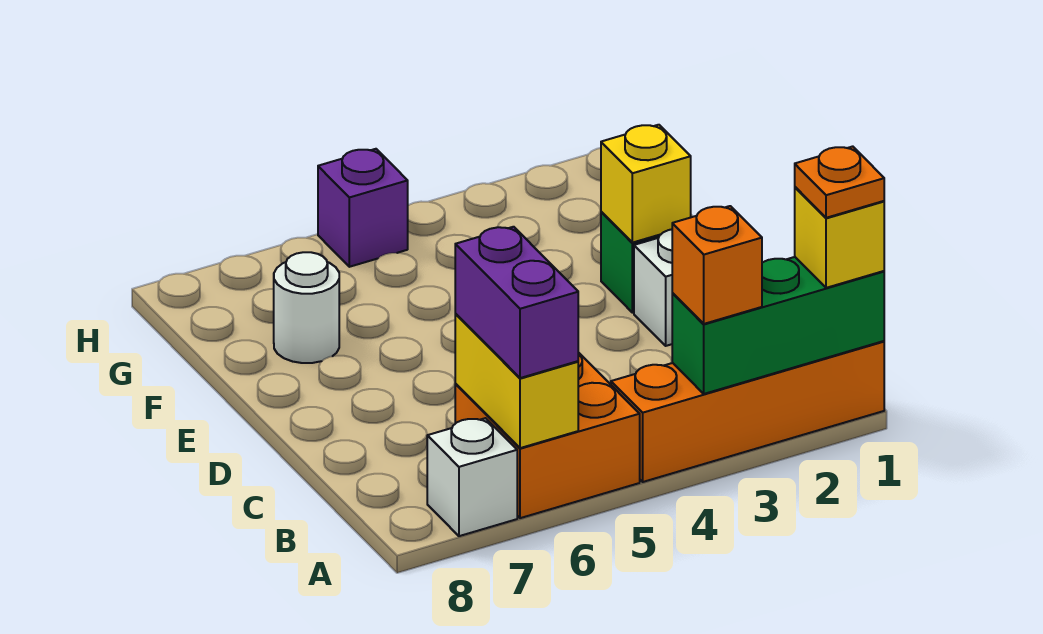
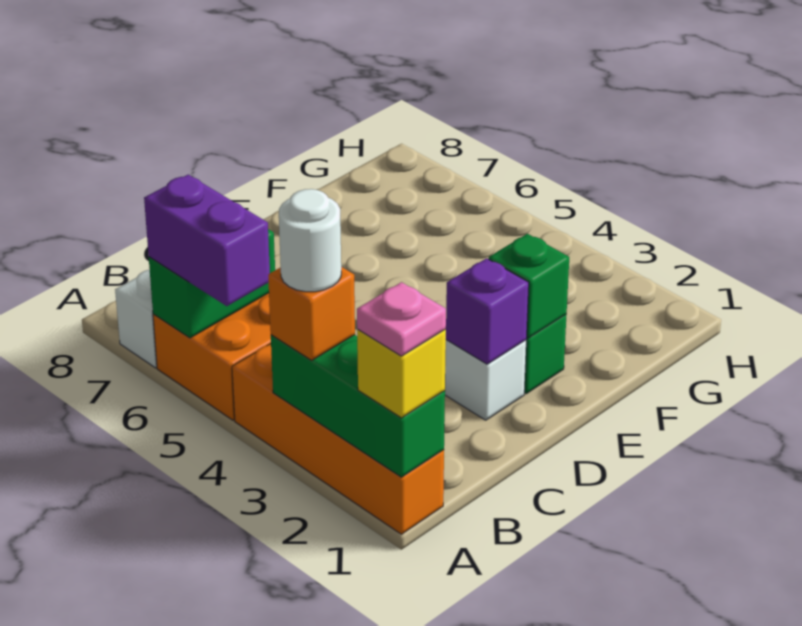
orange plate A1 level 4 -> pink plate A1 level 4
yellow brick A6:B6 level 2 -> green brick A6:B6 level 2
purple brick A6:B6 level 3 -> purple brick A5:A6 level 3
yellow brick E2 level 2 -> green brick E2 level 2
white round brick F7 level 1 -> white round brick A3 level 4
purple brick H5 level 1 -> purple brick D2 level 2

